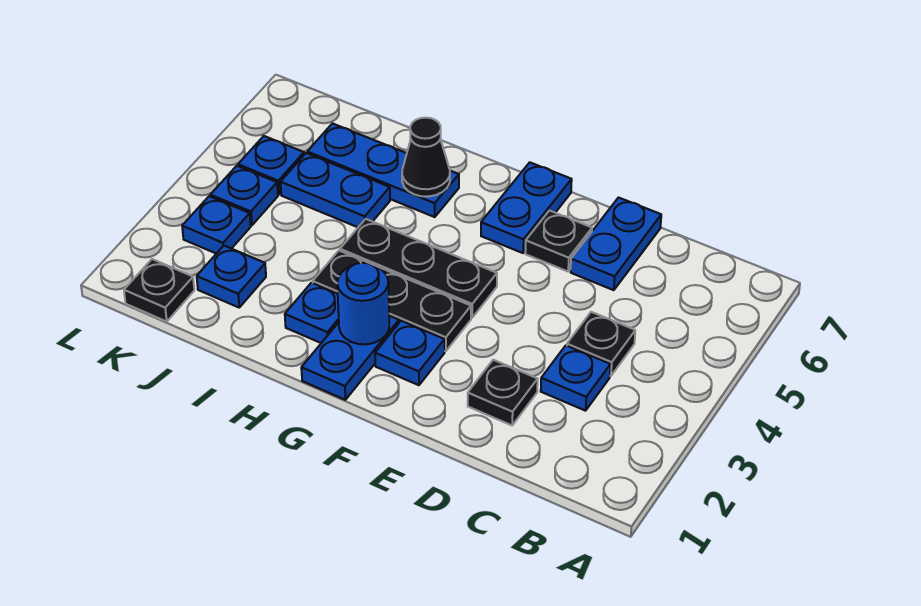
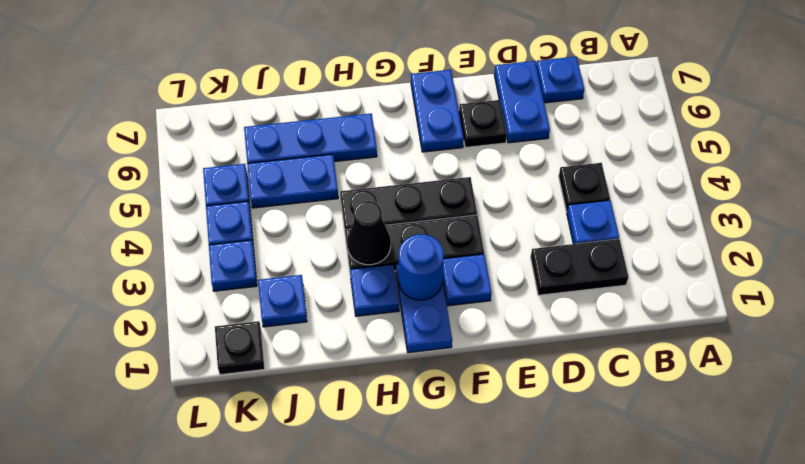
none -> blue plate C7 level 1
black plate D2 level 1 -> black plate C2:D2 level 1
black cone H6 level 2 -> black cone H3 level 2

